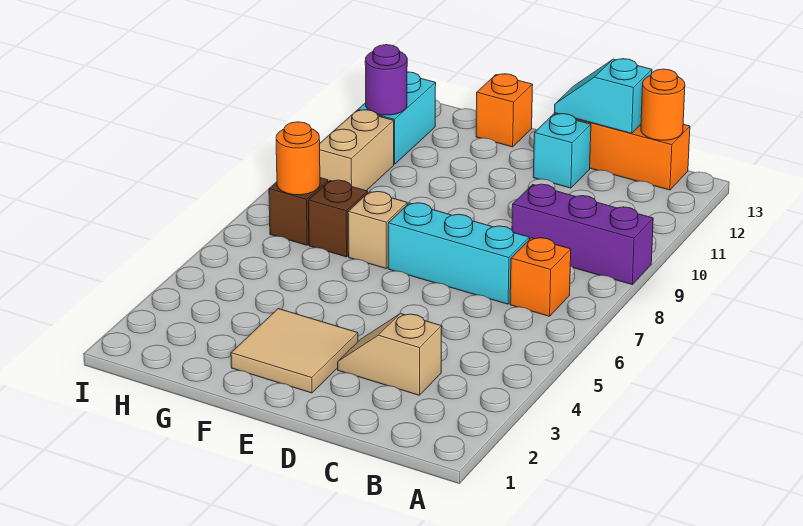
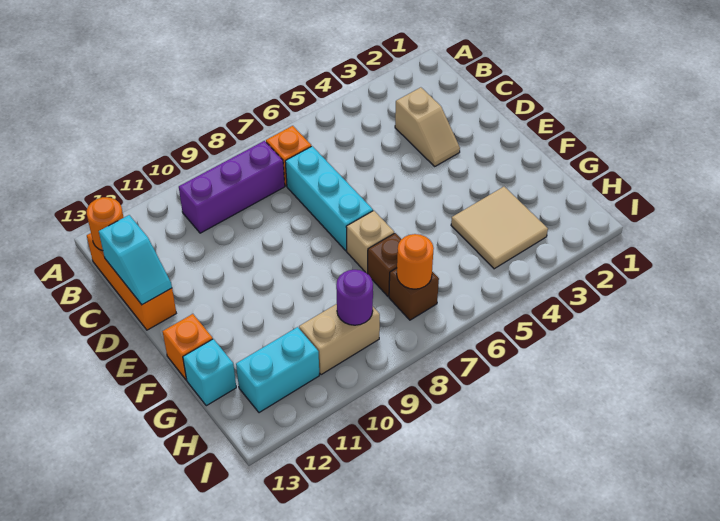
purple brick A9:C9 level 1 -> purple brick B8:B10 level 1
cyan brick D12 level 1 -> cyan brick G13 level 1
tan tile E2:F3 level 1 -> tan tile G3:H4 level 1
purple round brick H11 level 2 -> purple round brick H9 level 2

